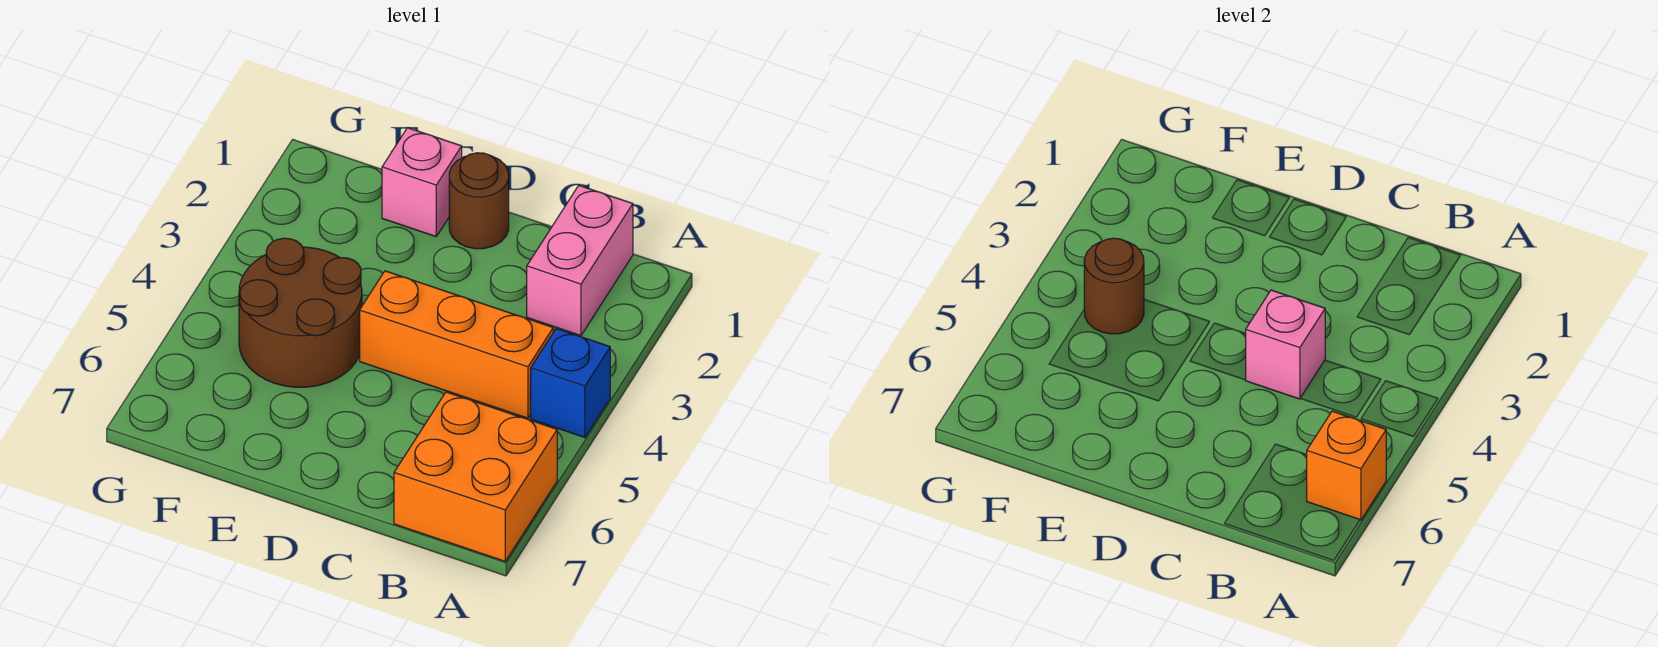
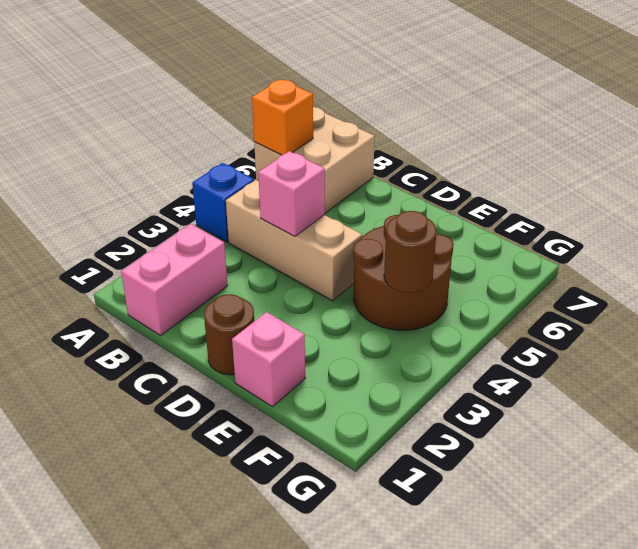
orange brick A6:B7 level 1 -> tan brick A6:B7 level 1
orange brick B4:D4 level 1 -> tan brick B4:D4 level 1

